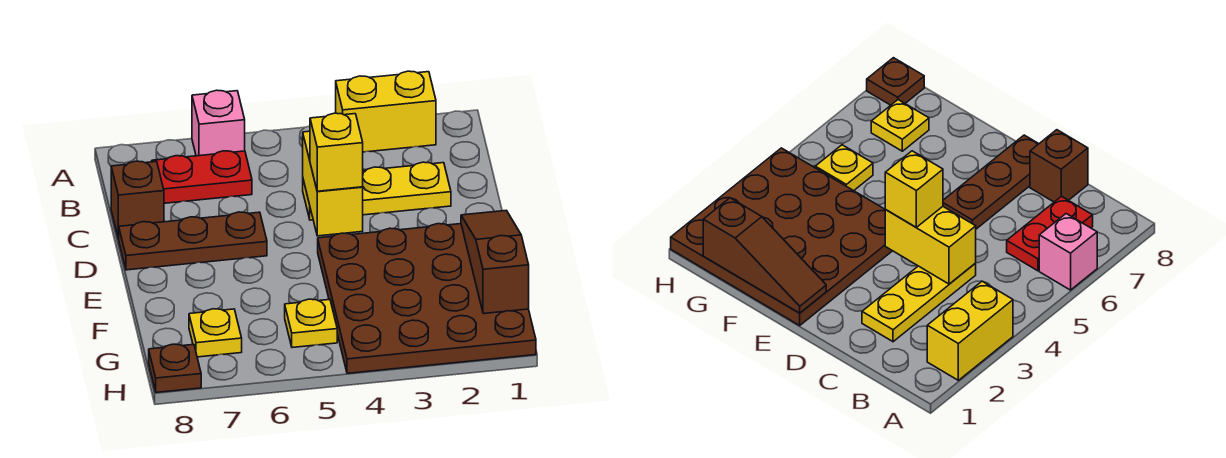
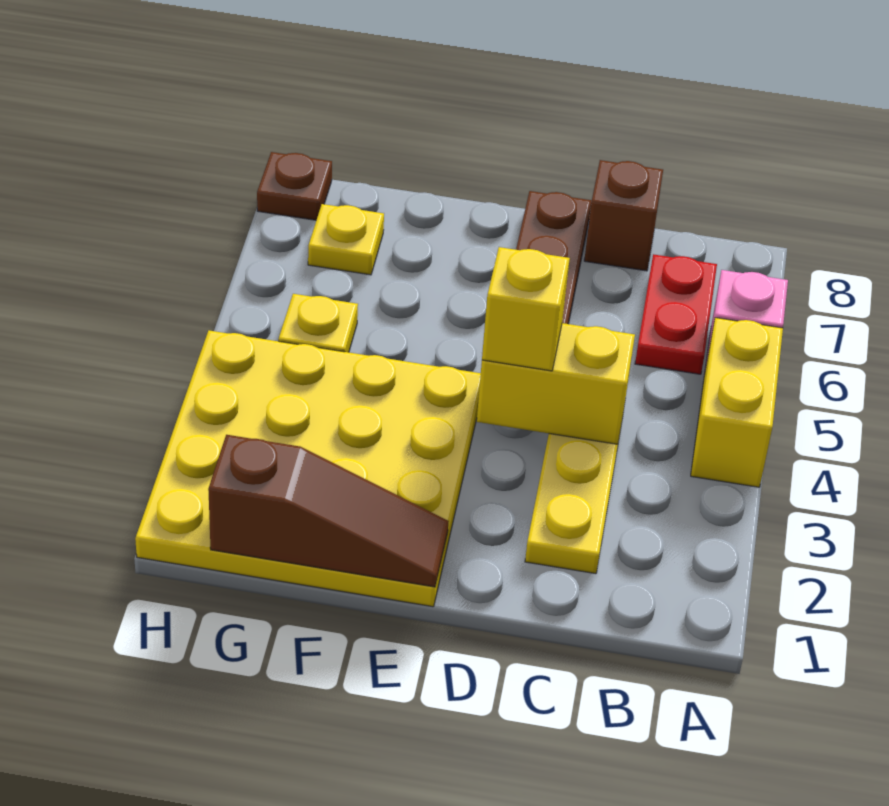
yellow brick A2:A3 level 1 -> yellow brick A4:A5 level 1
brown plate E1:H4 level 1 -> yellow plate E1:H4 level 1

